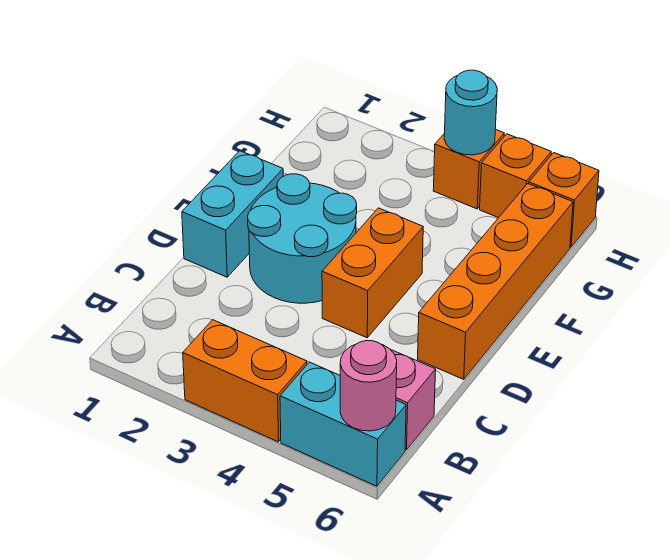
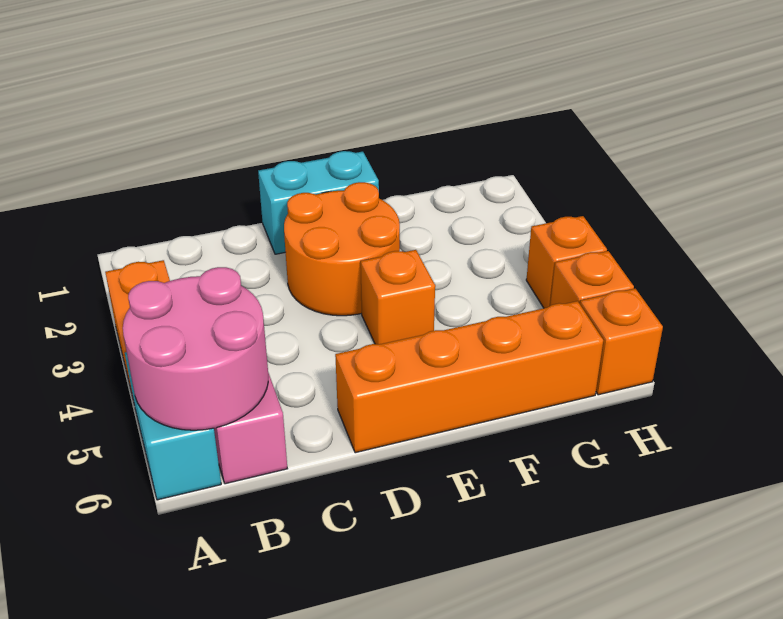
pink round brick A6 level 2 -> pink round brick A5:B6 level 2
cyan round brick D2:E3 level 1 -> orange round brick D2:E3 level 1
orange brick D4:E4 level 1 -> orange brick E4 level 1
cyan round brick H4 level 2 -> none

